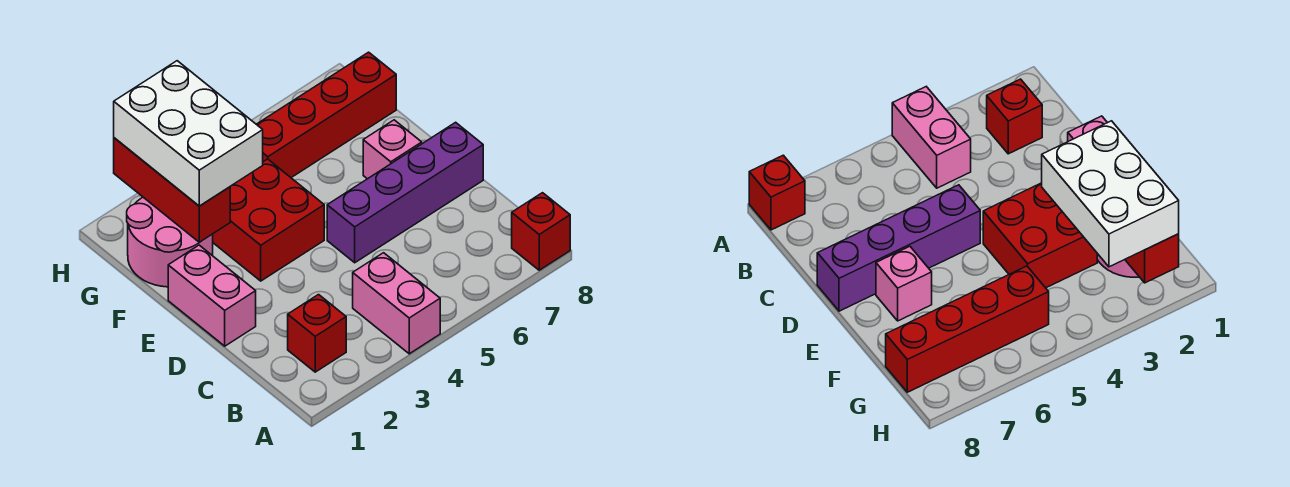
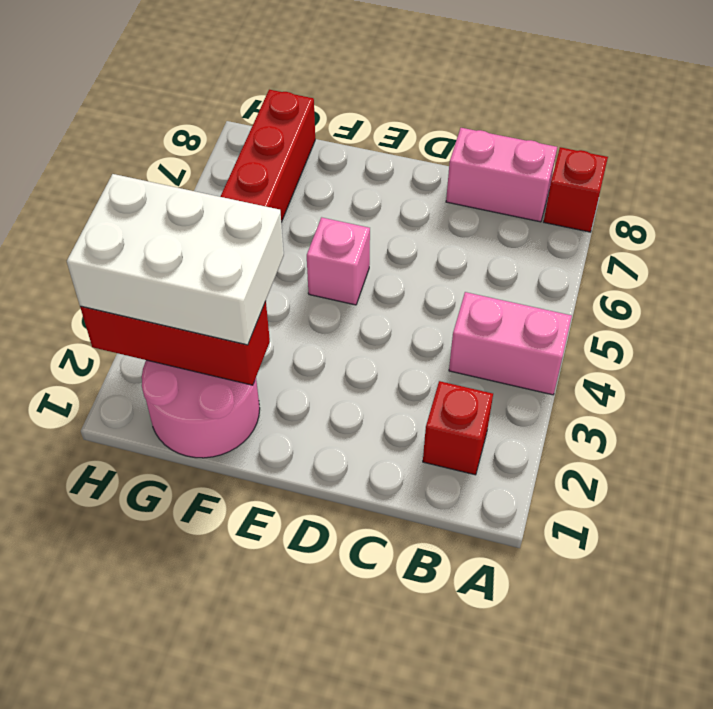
pink brick D1:E1 level 1 -> pink brick B8:C8 level 1
purple brick D5:D8 level 1 -> none
red brick E3:F4 level 1 -> none
pink brick E7 level 1 -> pink brick E5 level 1

